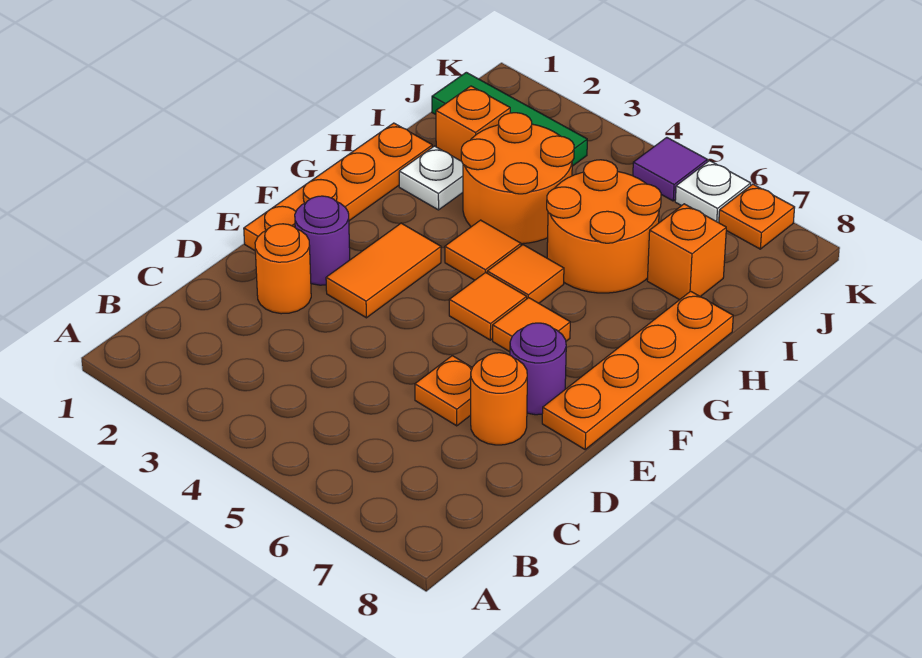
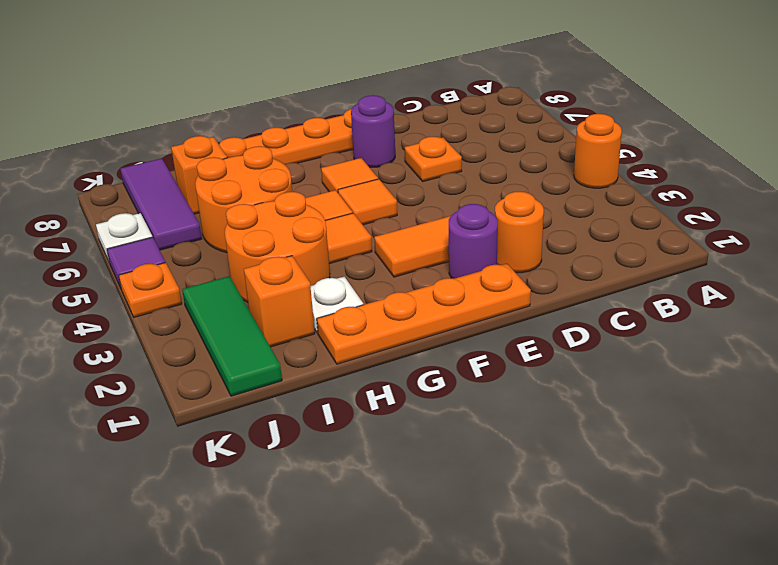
orange round brick D7 level 1 -> orange round brick A4 level 1
none -> purple tile J6:J8 level 1
orange plate K7 level 1 -> orange plate K4 level 1

